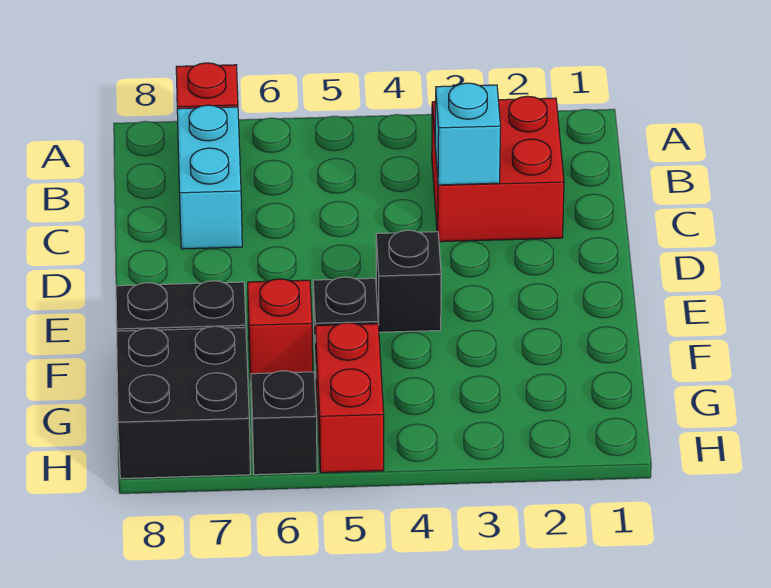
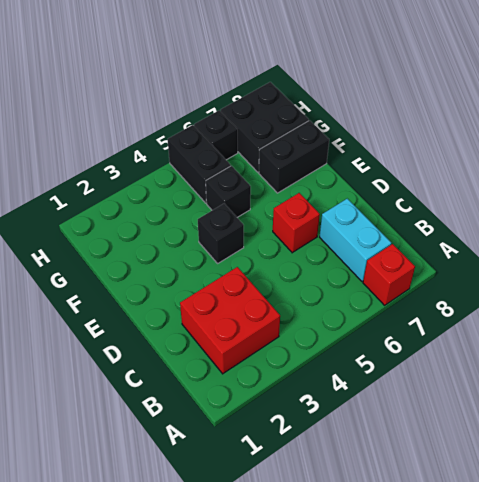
cyan brick C3 level 2 -> none
red brick F6 level 1 -> red brick D6 level 1
red brick G5:H5 level 1 -> black brick G5:H5 level 1

